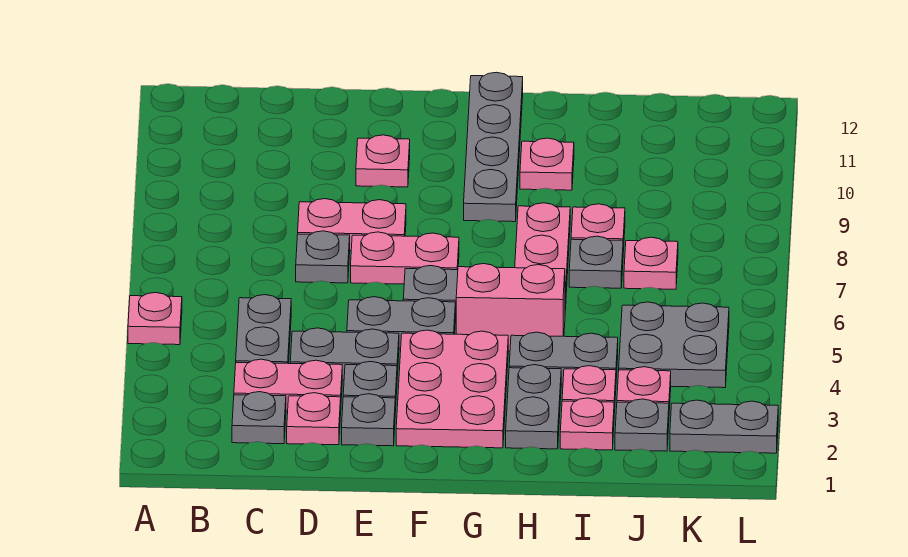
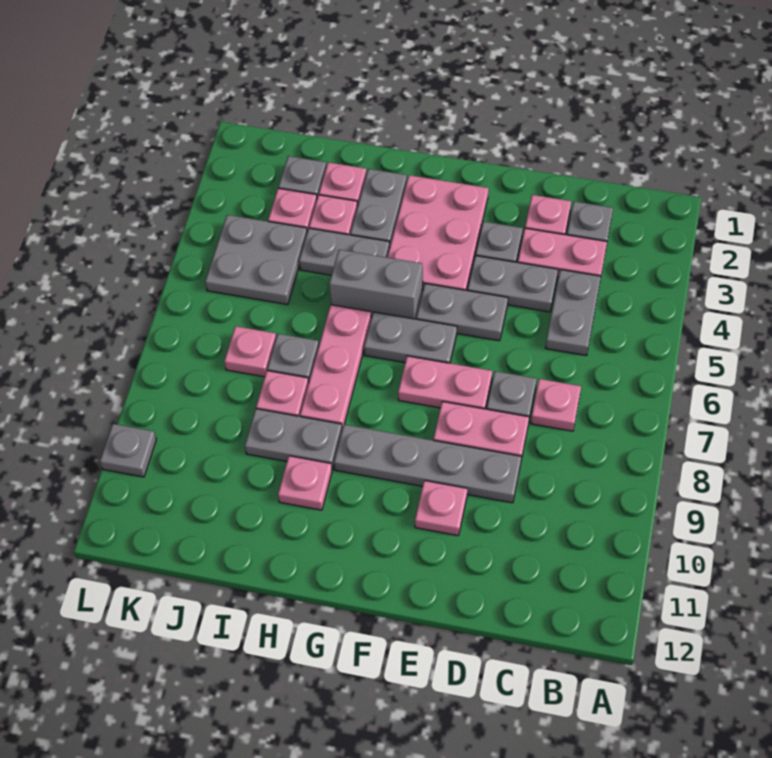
pink plate A5 level 1 -> pink plate C7 level 1
grey plate E2 level 1 -> grey plate L10 level 1
pink brick G5:H5 level 1 -> grey brick G5:H5 level 1
grey plate G9:G12 level 1 -> grey plate D9:G9 level 1
grey plate K2:L2 level 1 -> grey plate H9:I9 level 1

